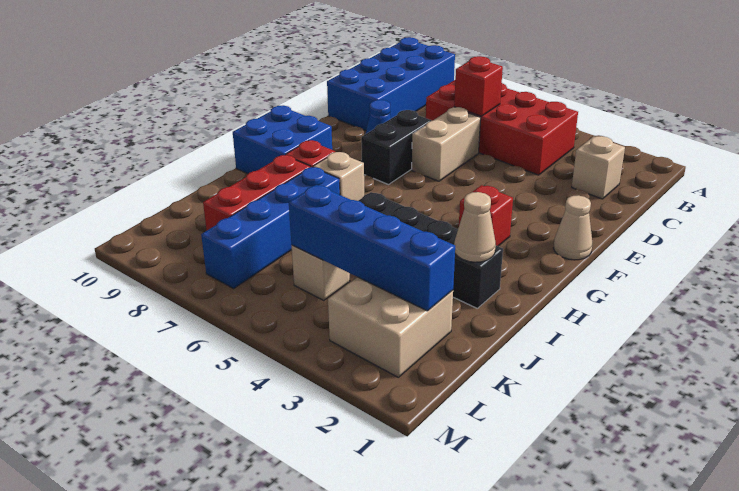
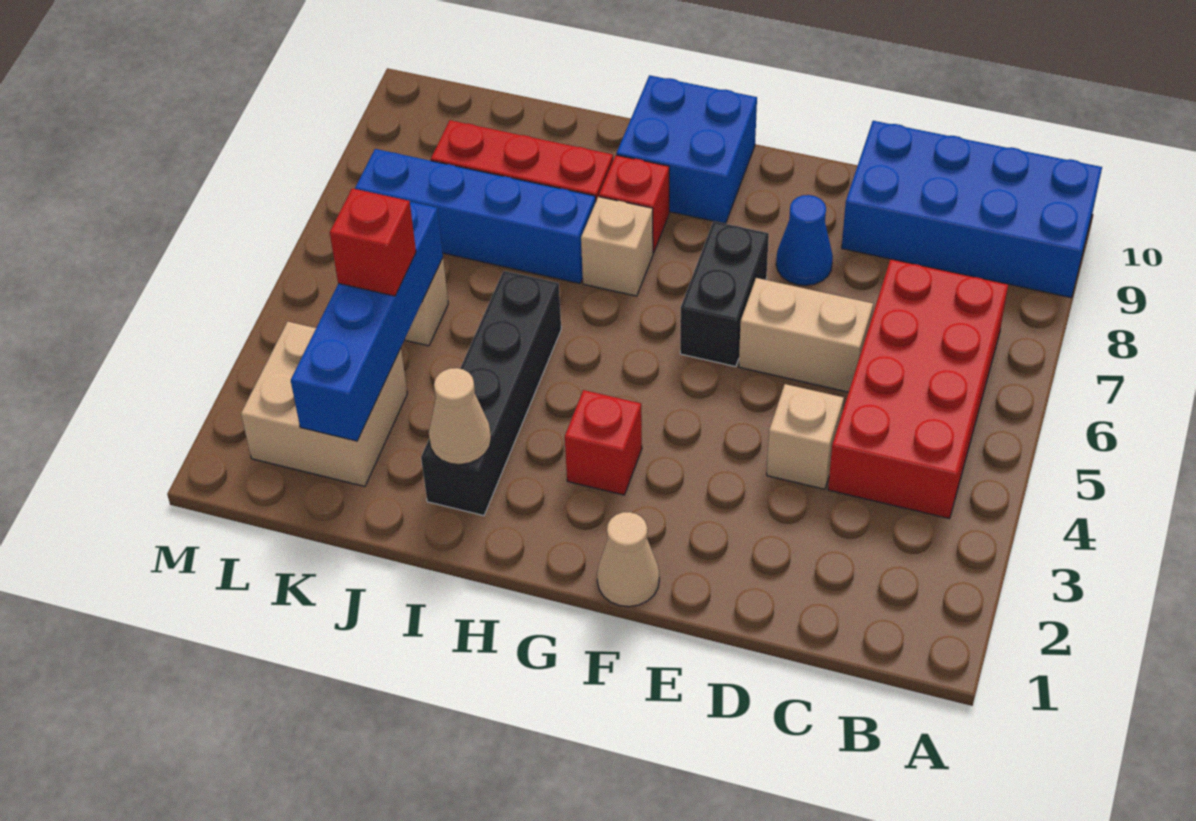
tan brick C2 level 1 -> tan brick D4 level 1
red brick C6 level 2 -> red brick K4 level 3
black brick E7:F7 level 1 -> black brick F6:F7 level 1

